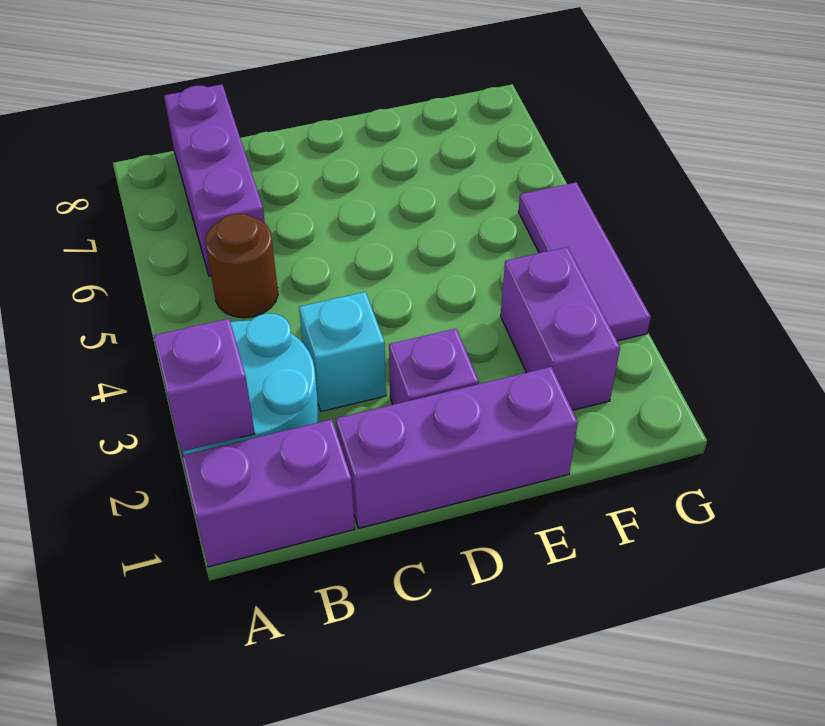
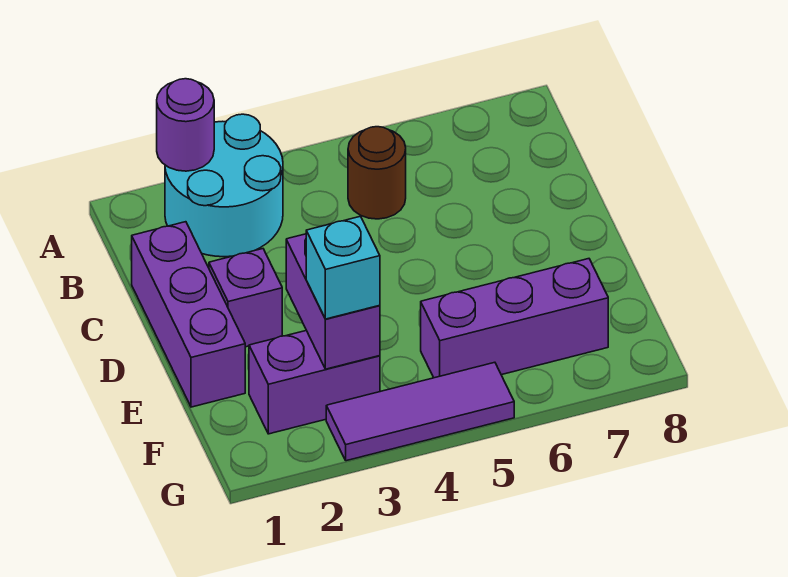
purple brick A1:B1 level 1 -> purple brick E3:F3 level 2
purple brick A2 level 2 -> purple round brick A2 level 2
purple brick B6:B8 level 1 -> purple brick F5:F7 level 1
cyan brick C3 level 1 -> cyan brick F3 level 3

